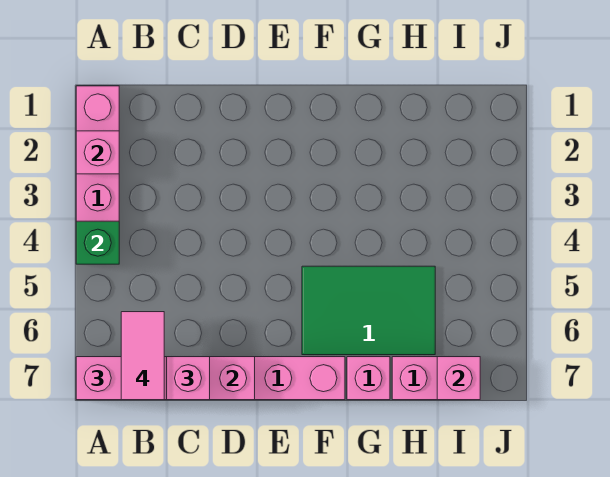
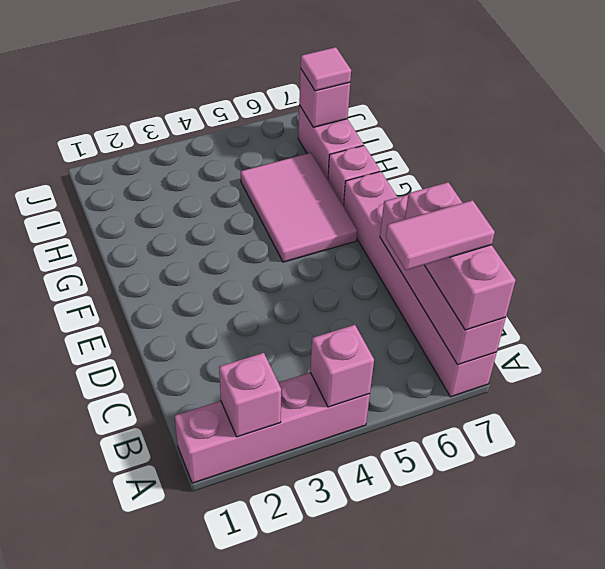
green brick A4 level 2 -> pink brick A4 level 2
green tile F5:H6 level 1 -> pink tile F5:H6 level 1
none -> pink tile I7 level 3

